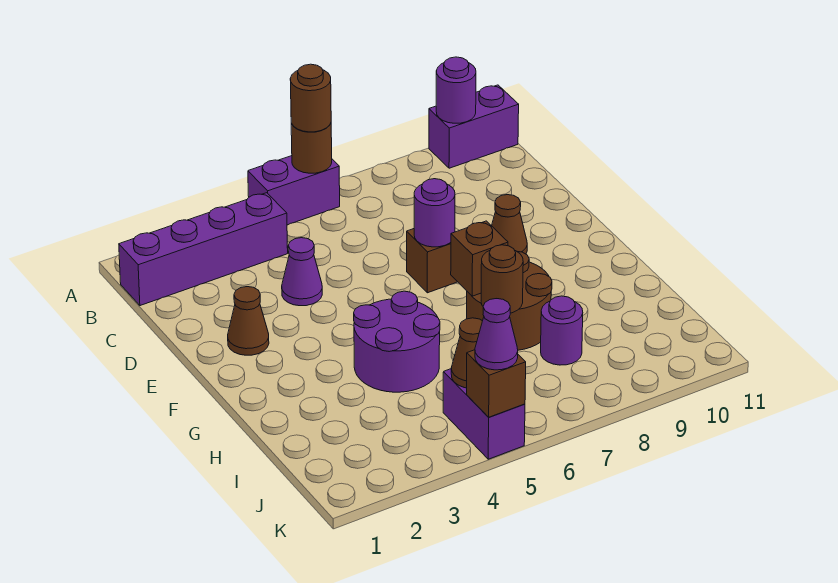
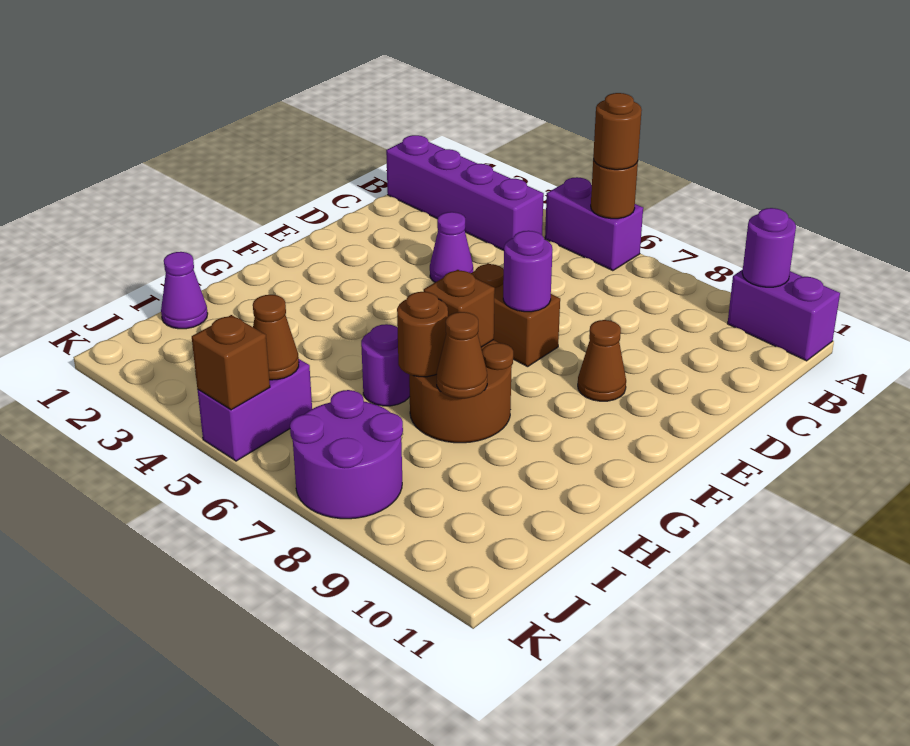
brown cone E2 level 1 -> brown cone H8 level 2
brown brick E7 level 1 -> brown brick E6:E7 level 1
purple round brick G4:H5 level 1 -> purple round brick J7:K8 level 1
purple round brick I8 level 1 -> purple round brick H6 level 1
purple cone K5 level 3 -> purple cone I1 level 1

